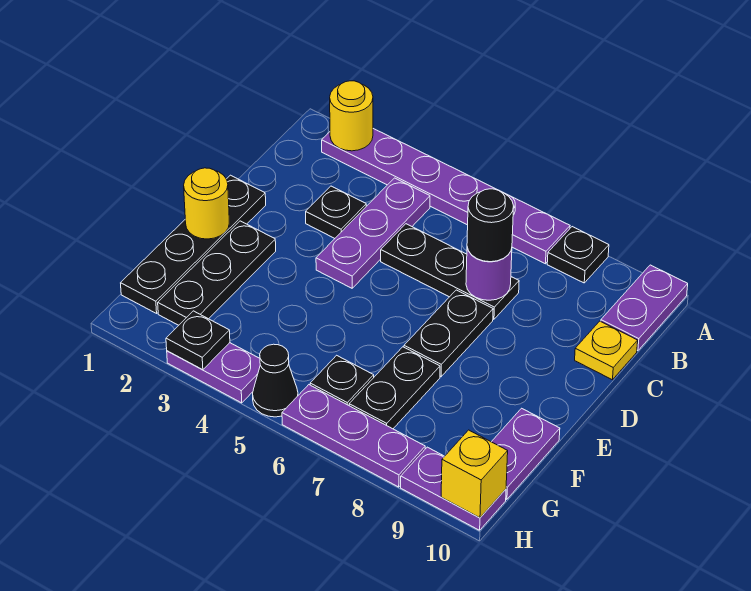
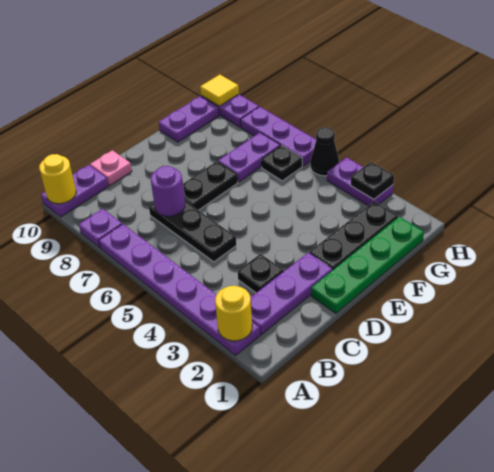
black plate A8 level 1 -> purple plate A8 level 1
purple plate B4:D4 level 1 -> purple plate B2:D2 level 1
black round brick C7 level 3 -> none
yellow plate C10 level 1 -> pink plate C10 level 1
black plate D1:G1 level 1 -> green plate D1:G1 level 1
yellow round brick E1 level 2 -> yellow round brick A10 level 2
black plate F7:G7 level 1 -> purple plate F7:G7 level 1
yellow brick H10 level 2 -> yellow tile H10 level 2

